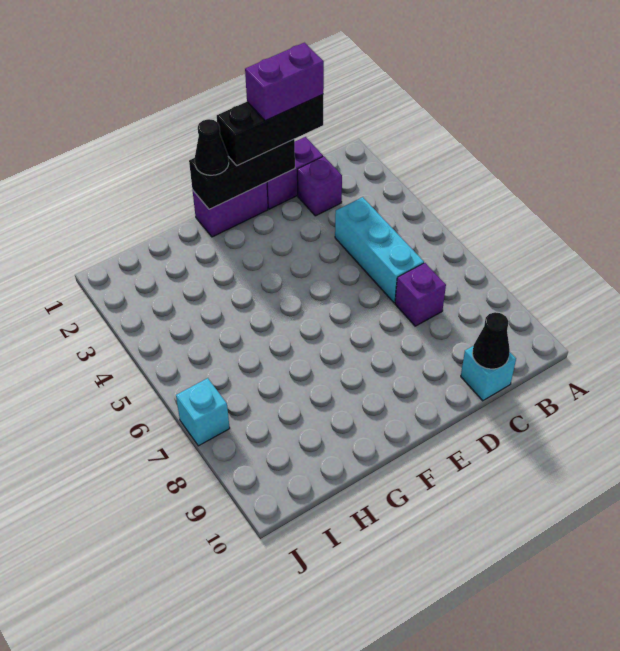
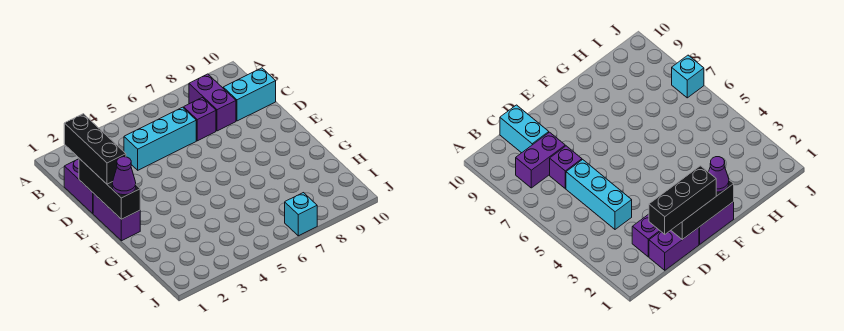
purple brick C1:D1 level 4 -> purple brick B8:C8 level 1
cyan brick C10 level 1 -> cyan brick C9:C10 level 1
black cone C10 level 2 -> none
black cone F1 level 3 -> purple cone F1 level 3

